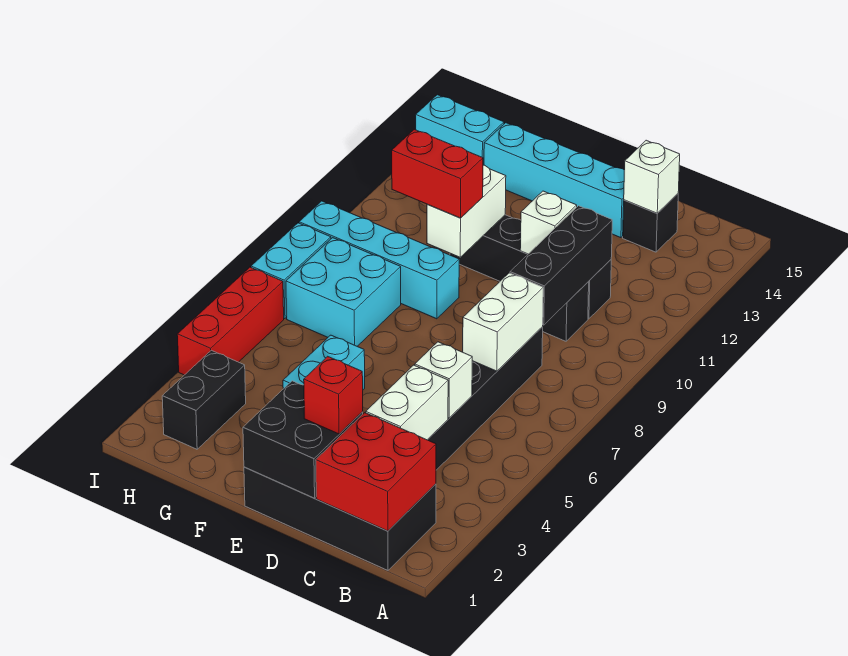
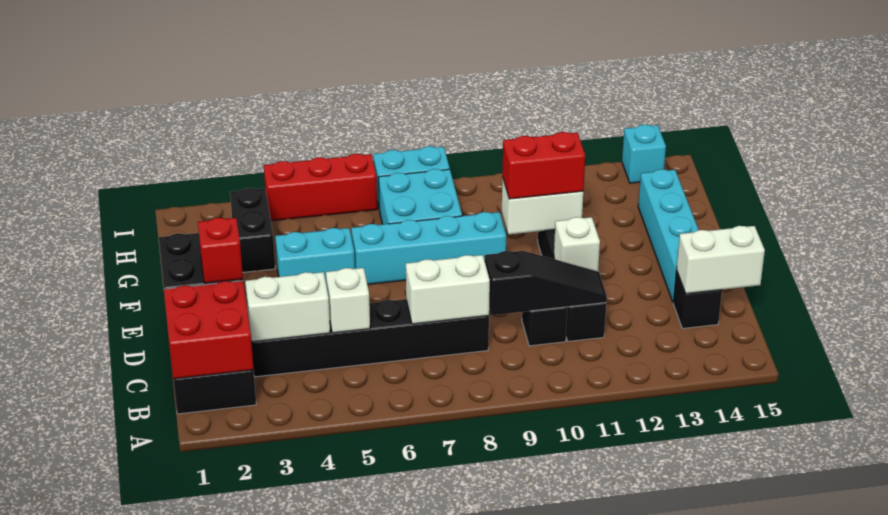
black brick C9:C11 level 2 -> black slope C9:C11 level 2 top 9
white brick C14 level 2 -> white brick C14:C15 level 2
cyan brick F9:I9 level 1 -> cyan brick F6:F9 level 1
red brick F10:G10 level 3 -> red brick F10:F11 level 3
black brick H2:H3 level 1 -> black brick G3:H3 level 1
cyan brick H14:I14 level 1 -> cyan brick I14 level 1

